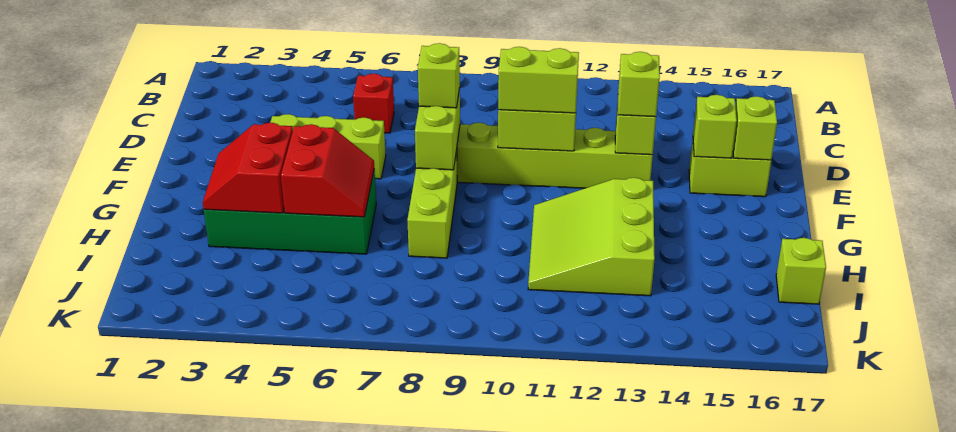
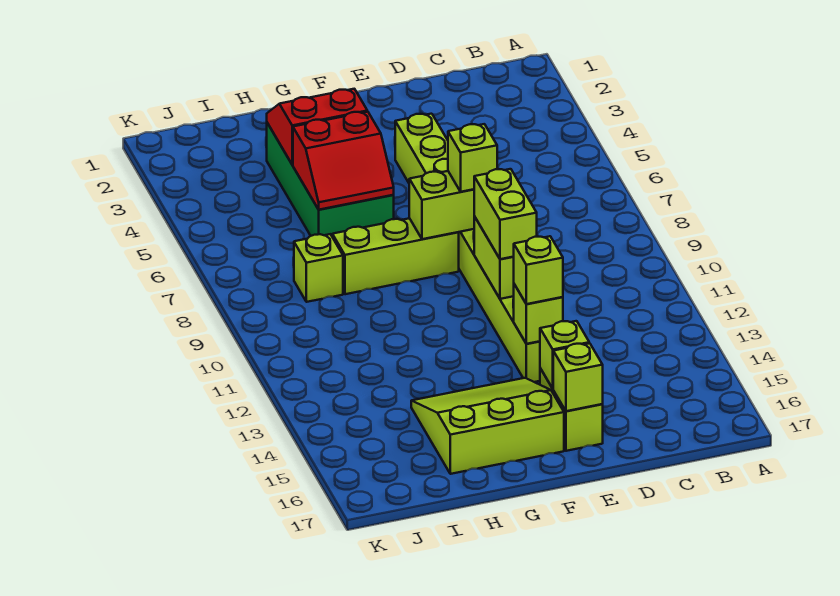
red brick C6 level 1 -> none
lime slope G11:I13 level 1 top 13 -> lime slope F14:H16 level 1 top 16
lime brick I17 level 1 -> lime brick I8 level 1

